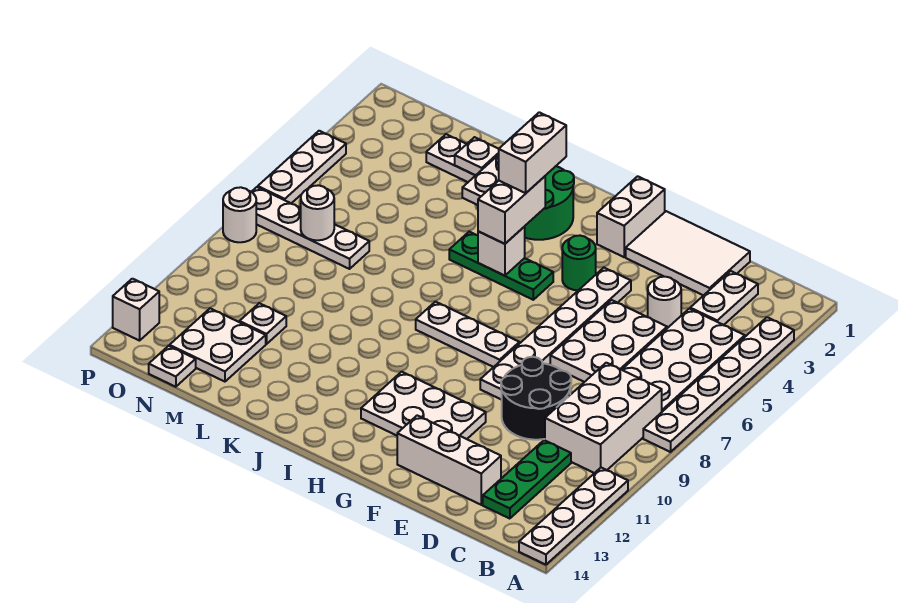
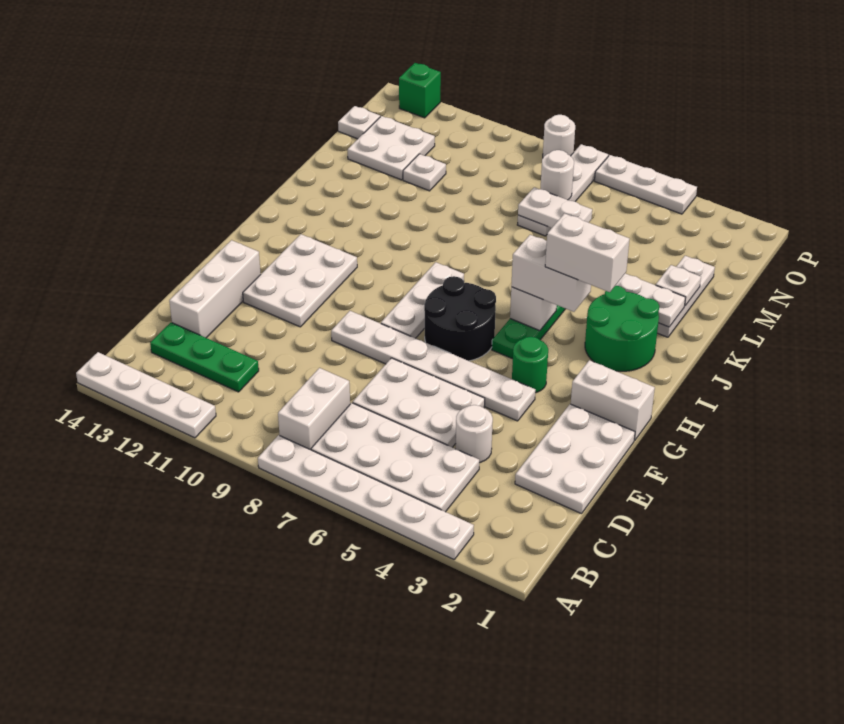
white brick B8:C10 level 1 -> white brick B8:C8 level 1
white plate C2:C3 level 1 -> white plate M6:M7 level 2
white tile D1:F2 level 1 -> white plate D1:F2 level 1
black round brick D9:E10 level 1 -> black round brick G6:H7 level 1
white brick P13 level 1 -> green brick P13 level 1

